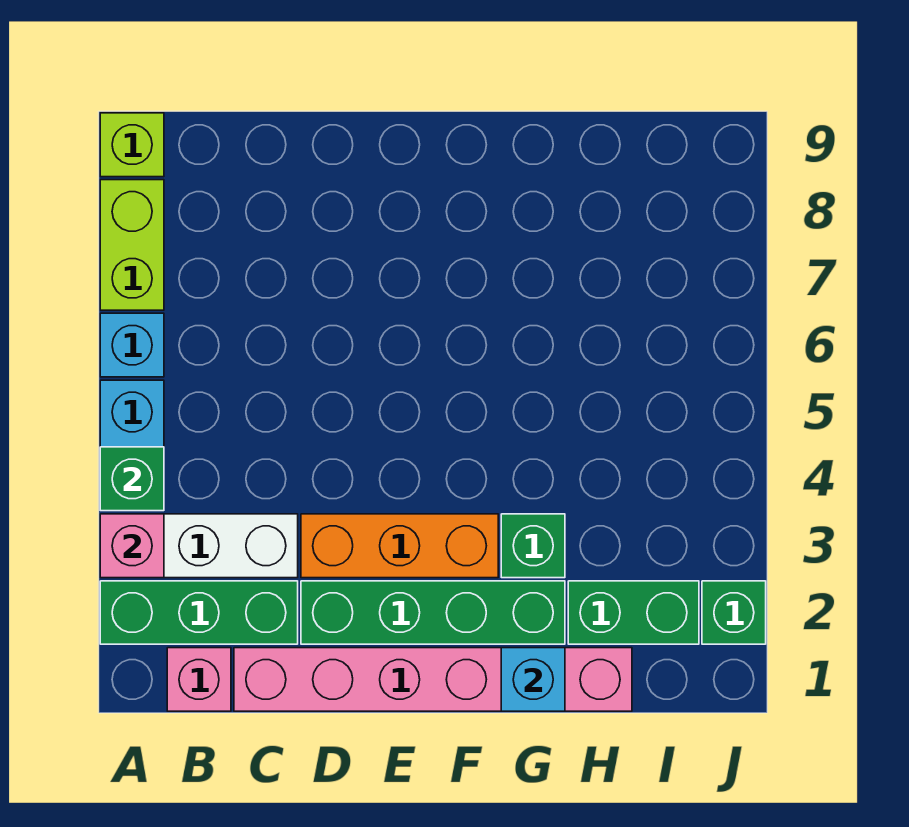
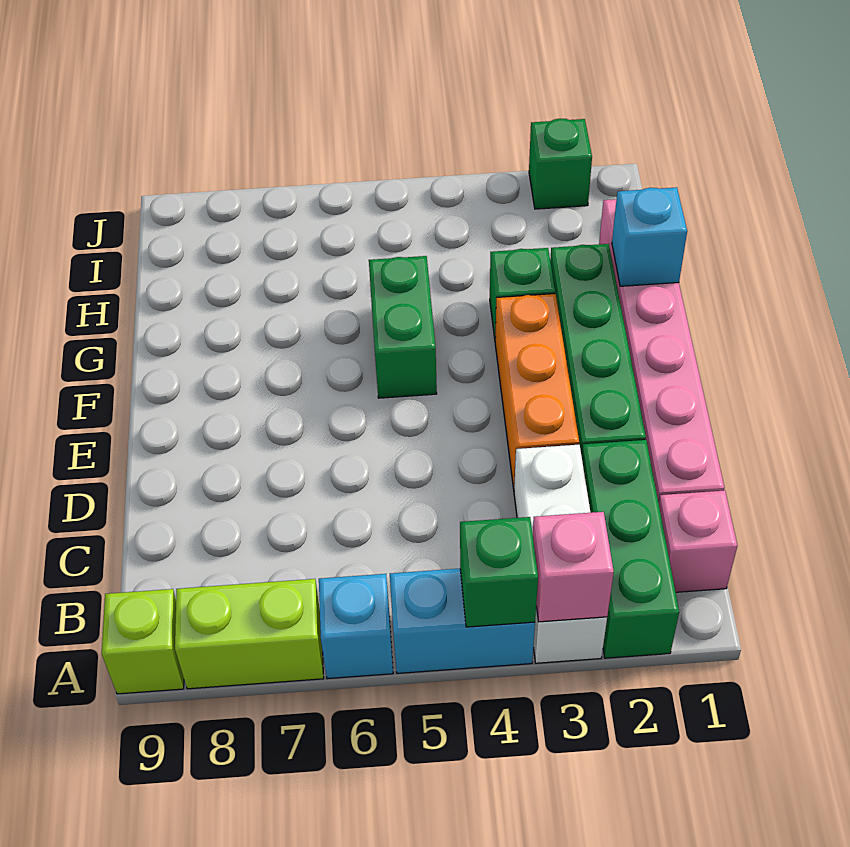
green brick H2:I2 level 1 -> green brick F5:G5 level 1

